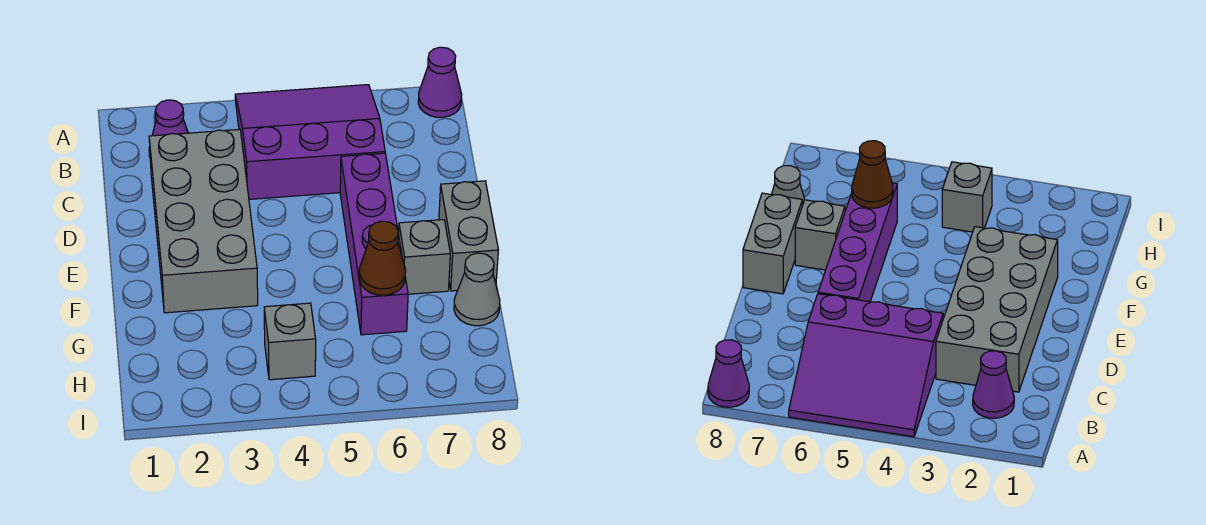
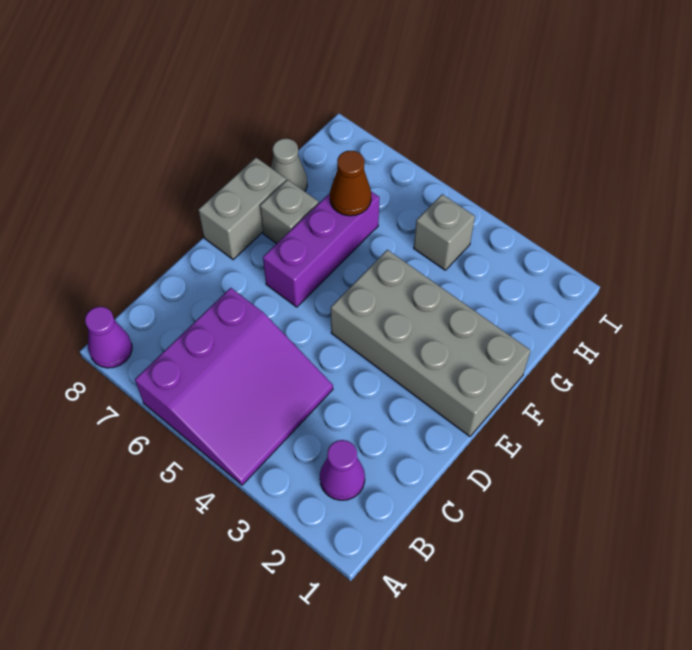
purple slope A4:C6 level 1 top C -> purple slope A4:C6 level 1 top 6
grey brick C2:F3 level 1 -> grey brick E1:F4 level 1
purple brick D6:G6 level 1 -> purple brick E6:G6 level 1

